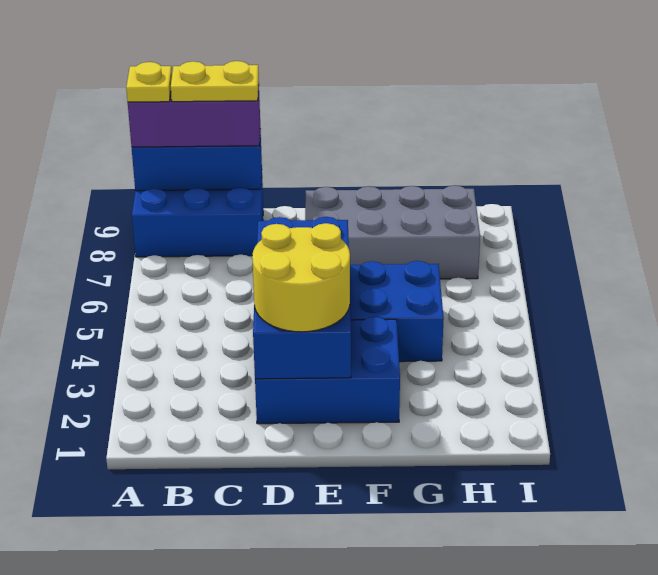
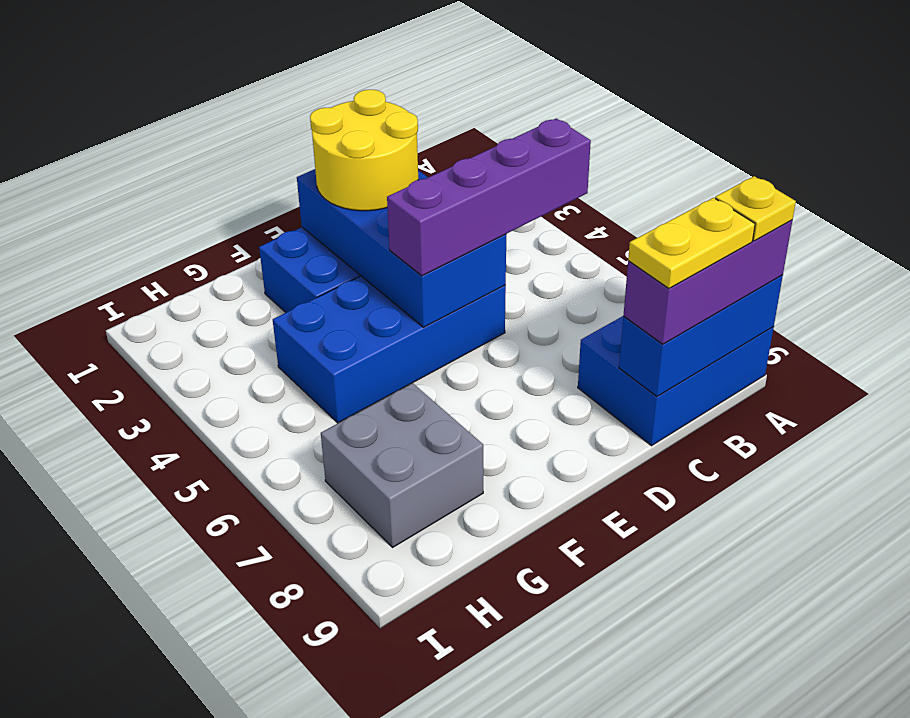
none -> purple brick B5:E5 level 3
grey brick E7:H8 level 1 -> grey brick G7:H8 level 1

